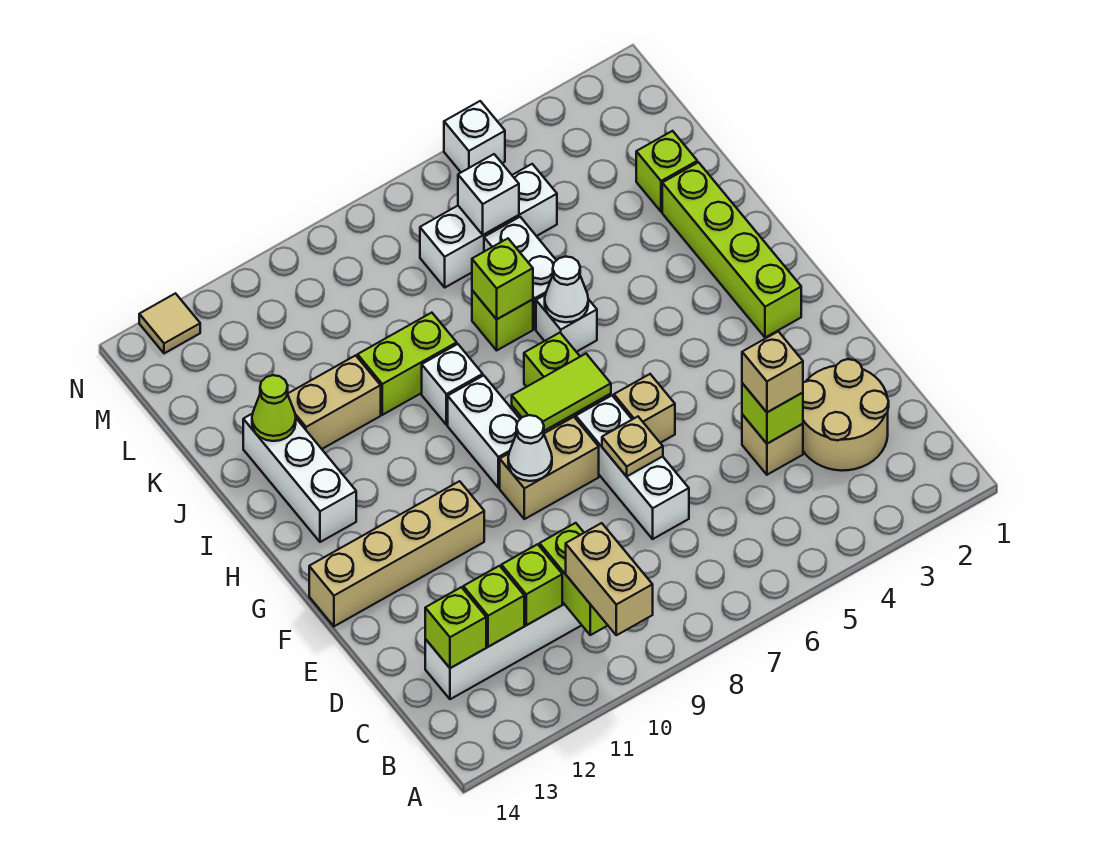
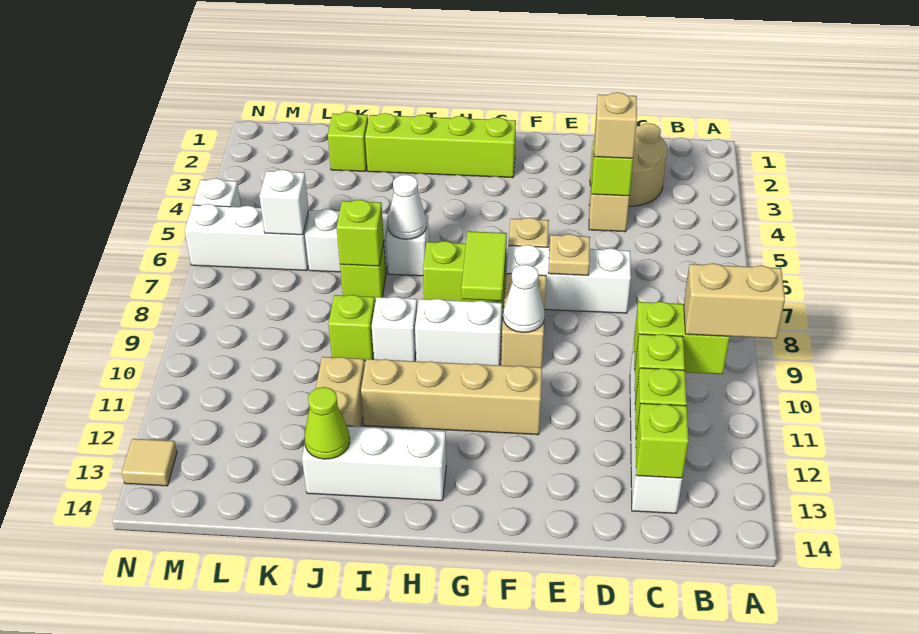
tan brick F11:F14 level 1 -> tan brick F11:I11 level 1
lime brick J9:J10 level 1 -> lime brick J9 level 1
white brick L5:L7 level 1 -> white brick L6:N6 level 1

